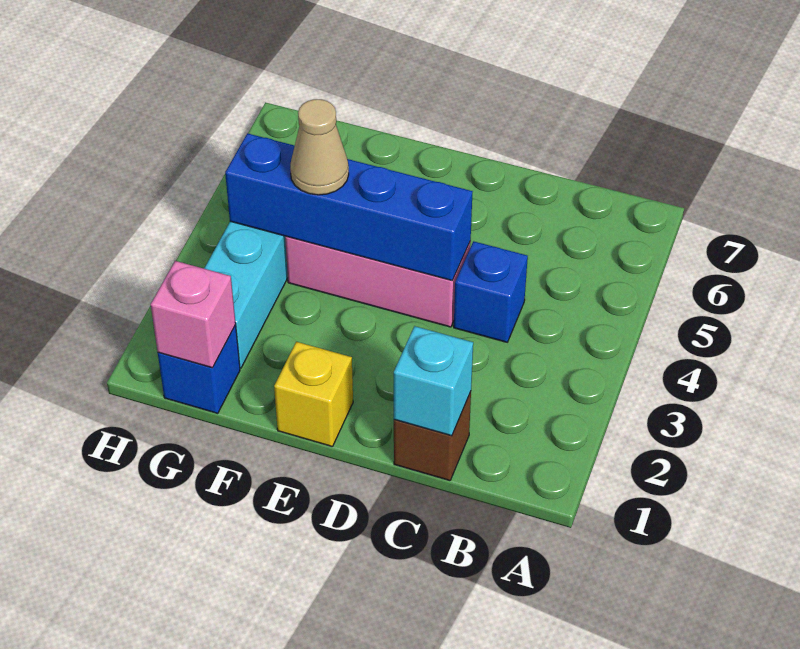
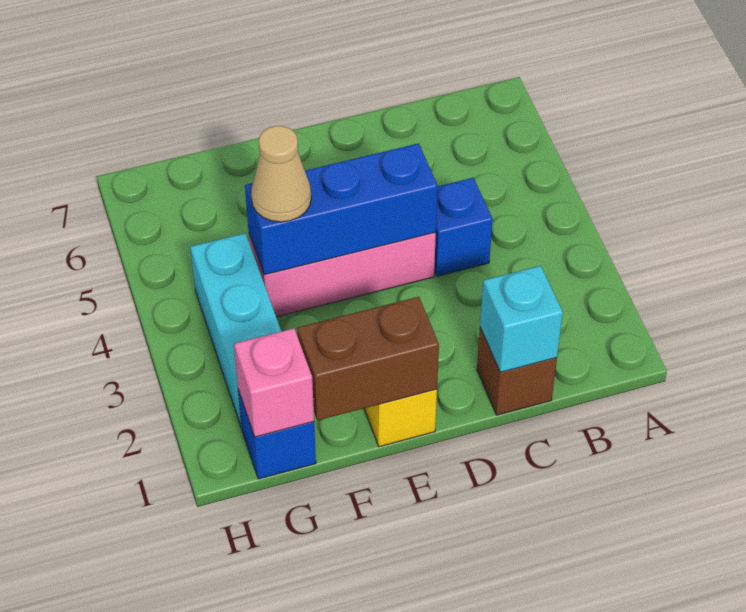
blue brick D4:G4 level 2 -> blue brick D4:F4 level 2
none -> brown brick E1:F1 level 2

